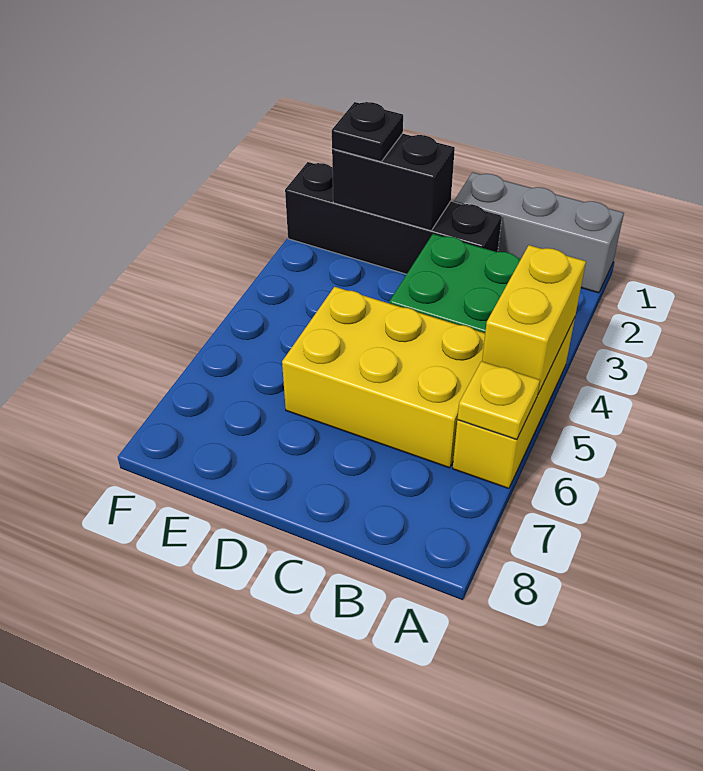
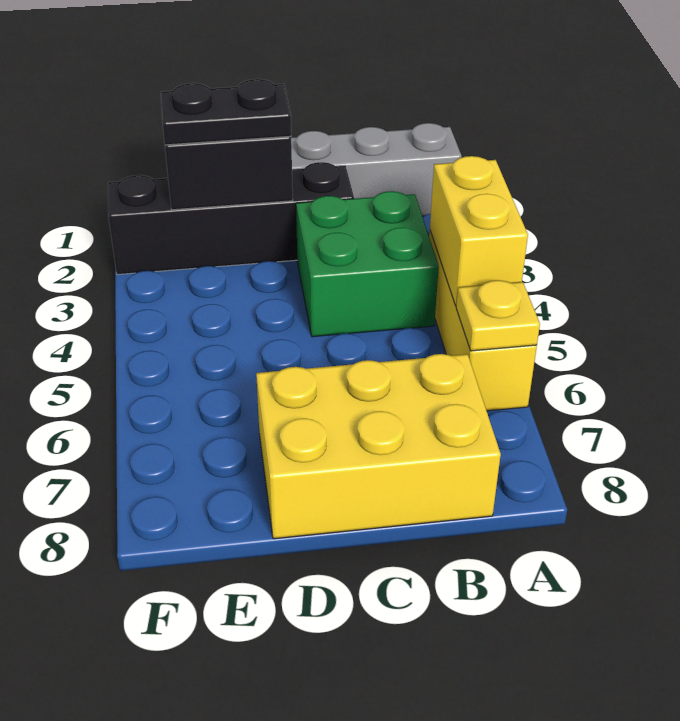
yellow brick B5:D6 level 1 -> yellow brick B7:D8 level 1
black plate E2 level 3 -> black plate D2:E2 level 3

